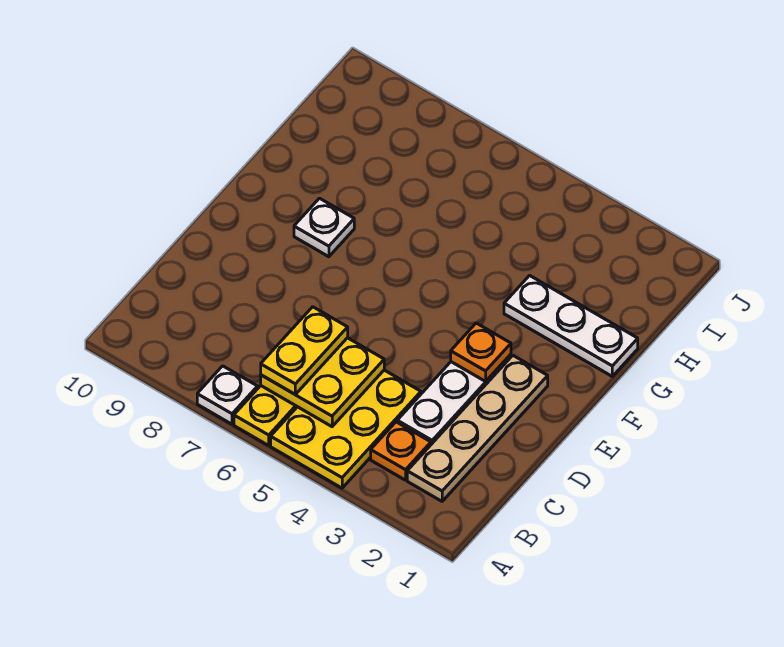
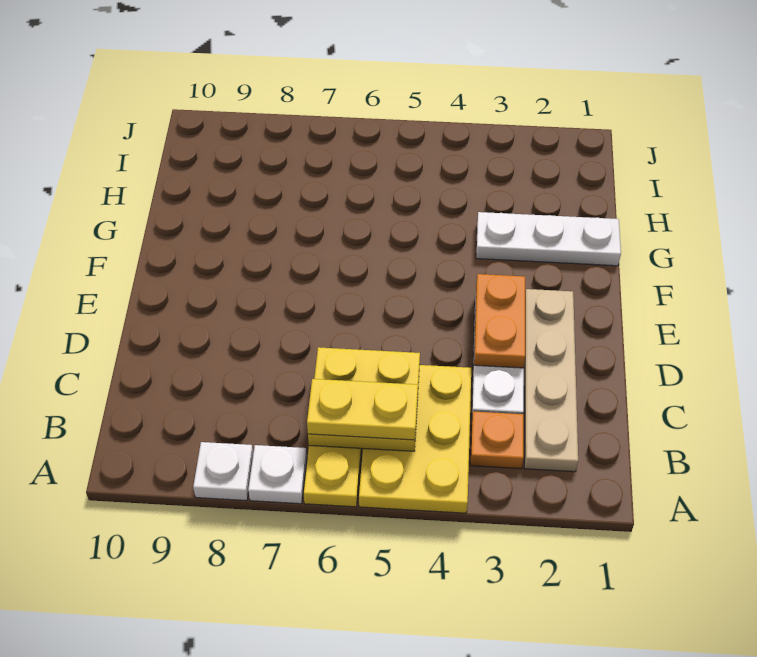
yellow plate B6:C6 level 3 -> yellow plate B5:B6 level 3
orange plate E3 level 2 -> orange plate D3:E3 level 2
white plate F8 level 1 -> white plate A8 level 1

